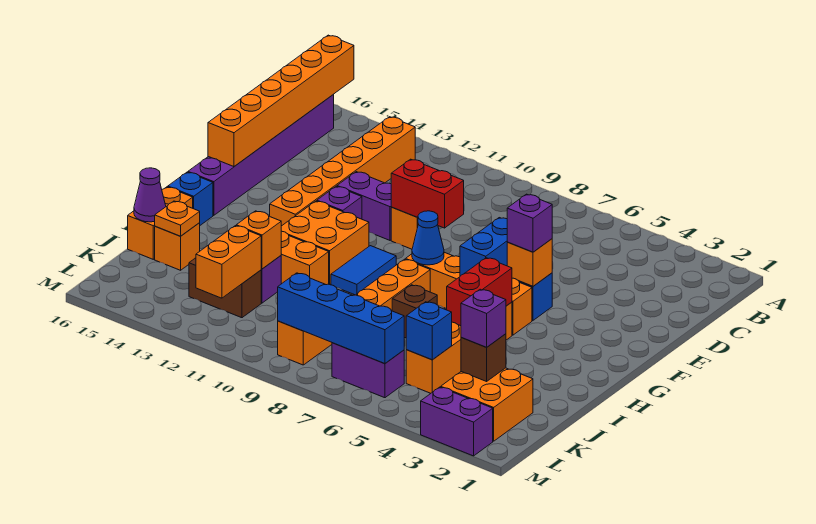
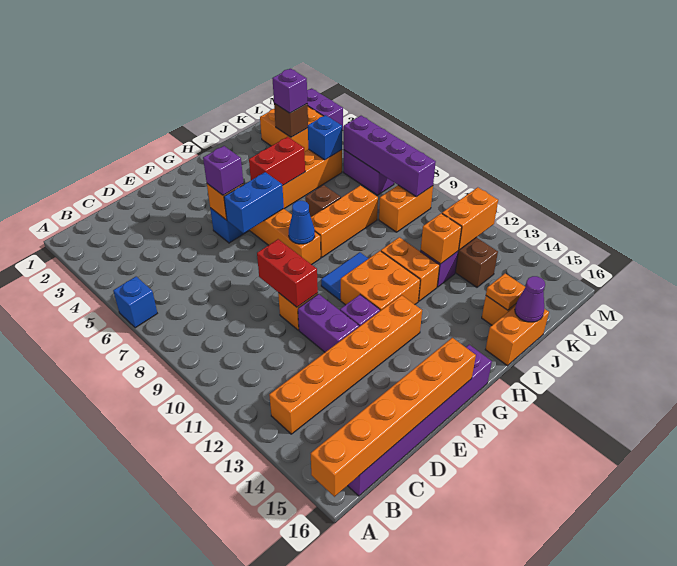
blue brick H16 level 1 -> blue brick A6 level 1
blue brick L6:L9 level 2 -> purple brick L6:L9 level 2

